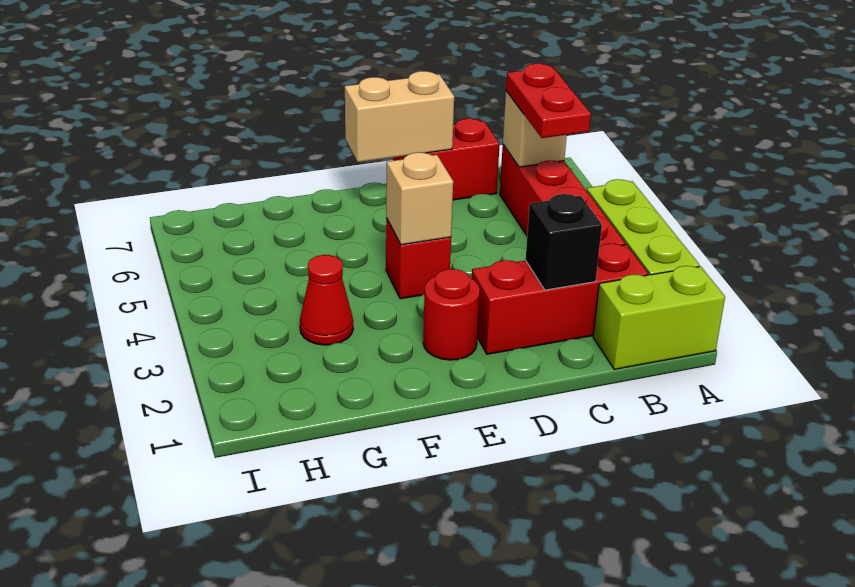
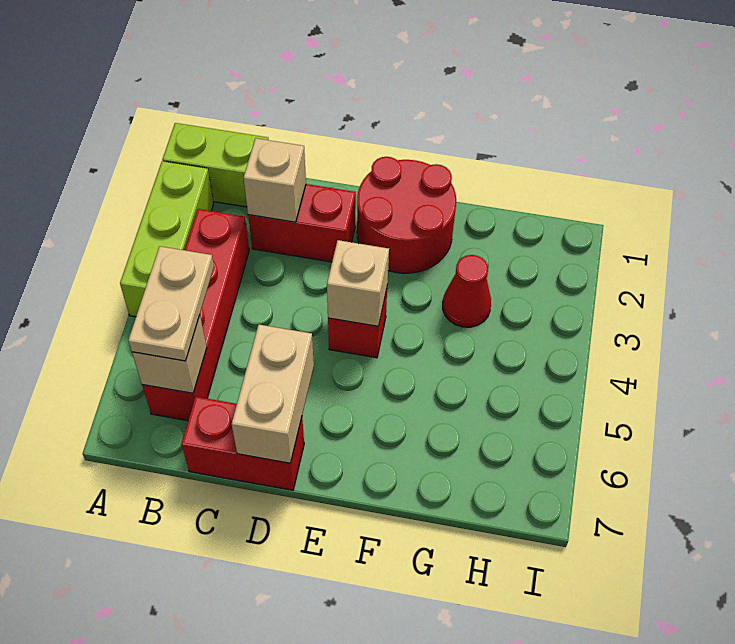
red brick B2:D2 level 1 -> red brick C2:D2 level 1
red plate B5:B6 level 3 -> tan plate B5:B6 level 3
black brick C2 level 2 -> tan brick C2 level 2
tan brick D7:E7 level 2 -> tan brick D6:D7 level 2
red round brick E2 level 1 -> red round brick E1:F2 level 1

